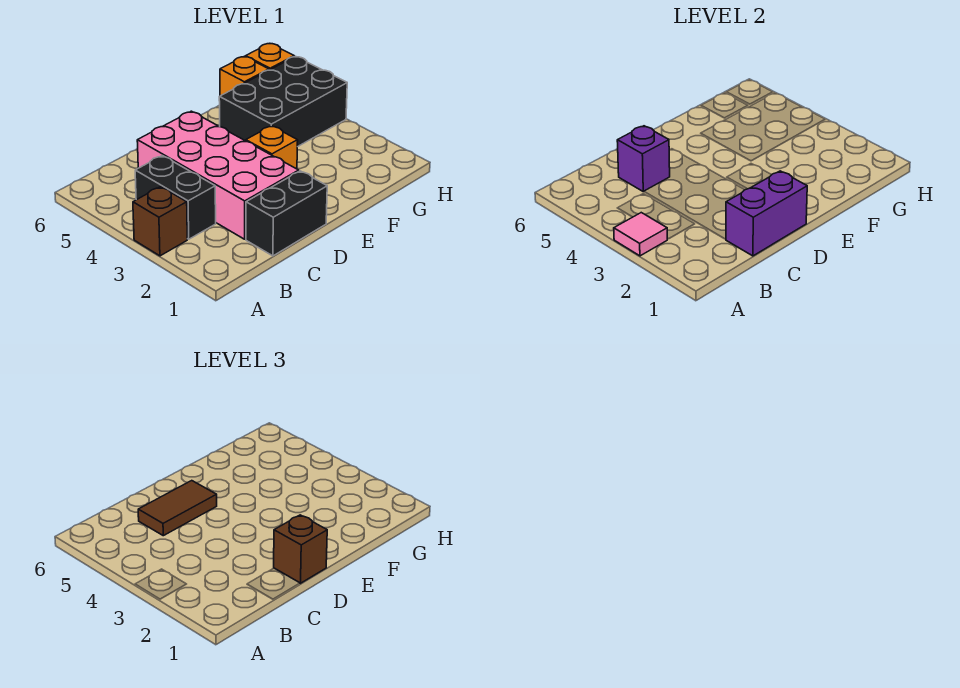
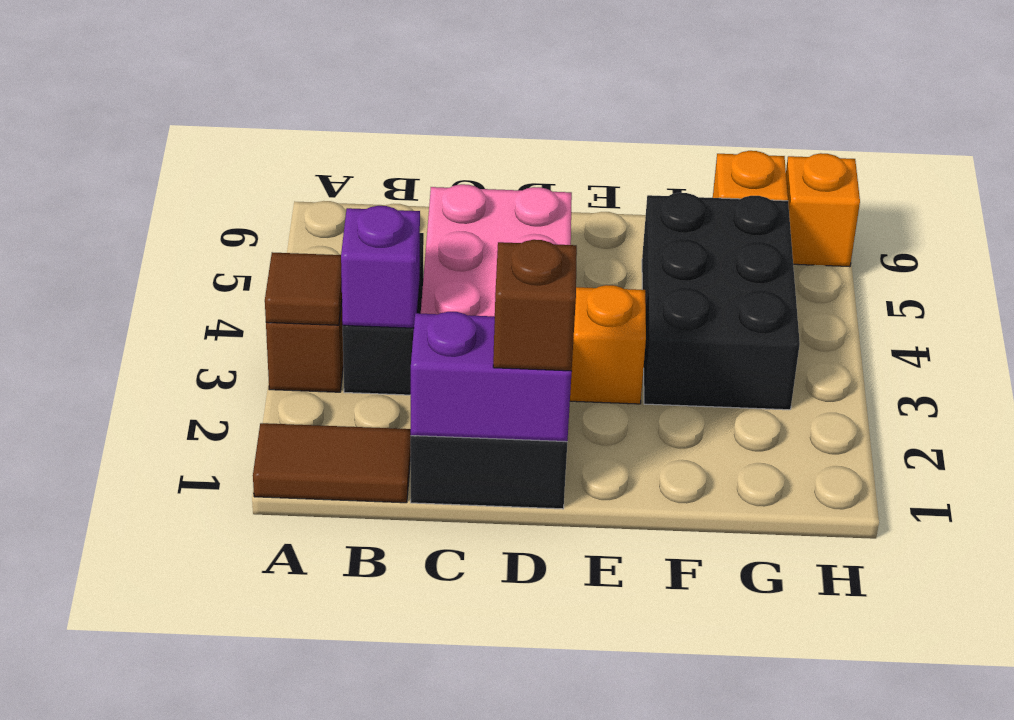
pink tile A3 level 2 -> brown tile A3 level 2
purple brick C5 level 2 -> purple brick B3 level 2
brown tile C5:D5 level 3 -> brown tile A1:B1 level 1
black brick F4:H5 level 1 -> black brick F3:G5 level 1

